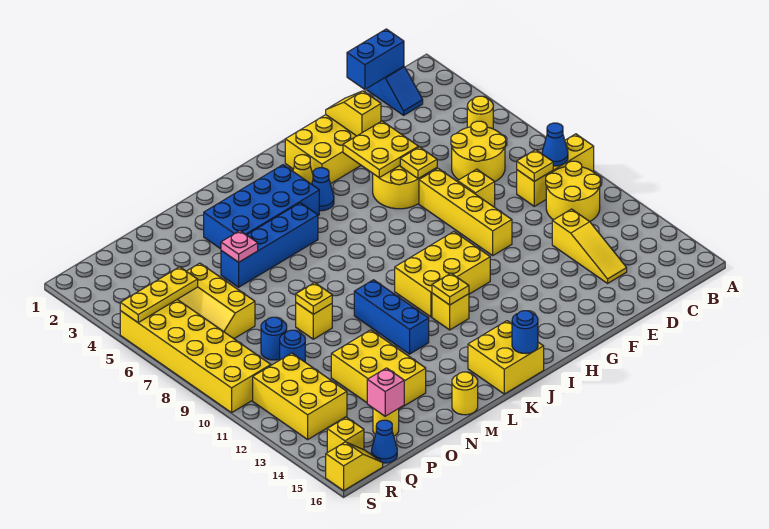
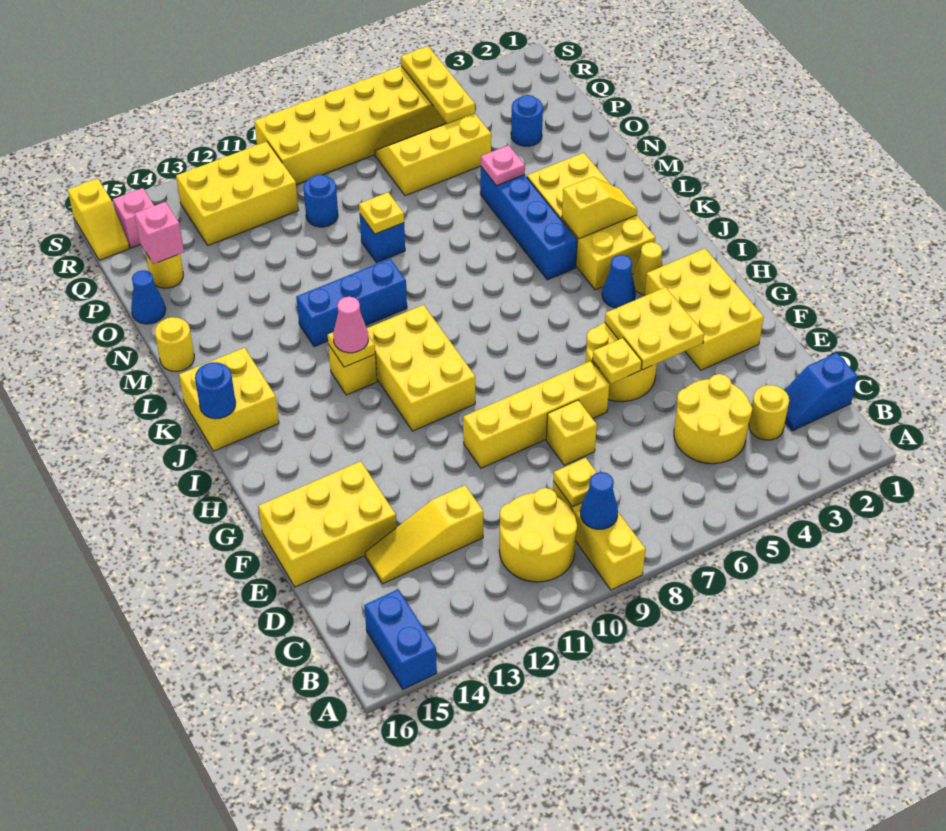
yellow round brick B5 level 1 -> yellow round brick C3 level 1
blue brick C1:D1 level 2 -> blue brick A15:B15 level 1
yellow round brick C6:D7 level 1 -> yellow round brick C4:D5 level 1
yellow slope F2:F3 level 2 top 3 -> yellow slope K3:K4 level 2 top 4
blue brick J3:M4 level 1 -> yellow brick J3:M4 level 1
none -> pink cone J12 level 3
yellow brick N9 level 1 -> blue brick N9 level 1
yellow brick N12:O14 level 1 -> yellow brick E14:F16 level 1
blue round brick P9 level 1 -> blue round brick P3 level 1
blue cone Q16 level 1 -> blue cone O16 level 1
yellow brick R15 level 1 -> pink brick R15 level 1

